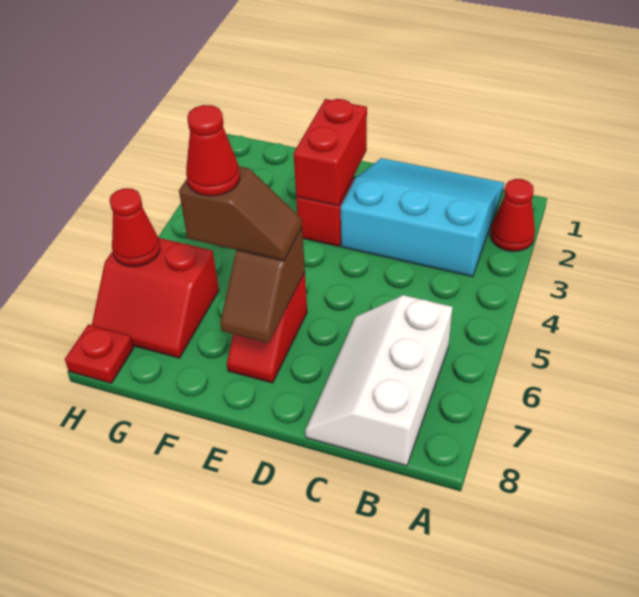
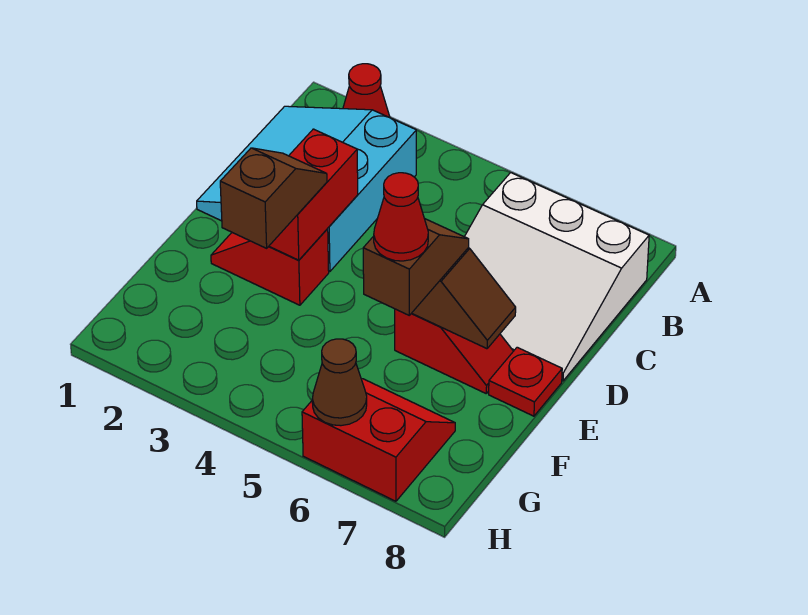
white slope B6:C8 level 1 top B -> white slope B6:D8 level 1 top B
red brick E2:E3 level 2 -> red brick D3:E3 level 2
none -> brown slope E3:F3 level 3 top F
red slope G6:H7 level 1 top 6 -> red slope G6:H7 level 1 top H
red cone H6 level 2 -> brown cone H6 level 2
red plate H8 level 1 -> red plate E8 level 1

